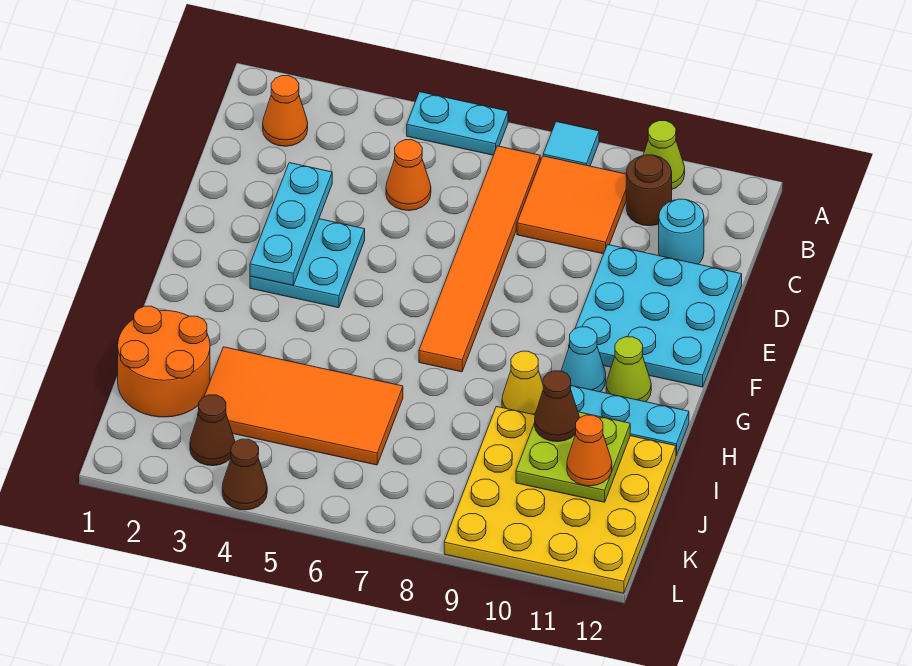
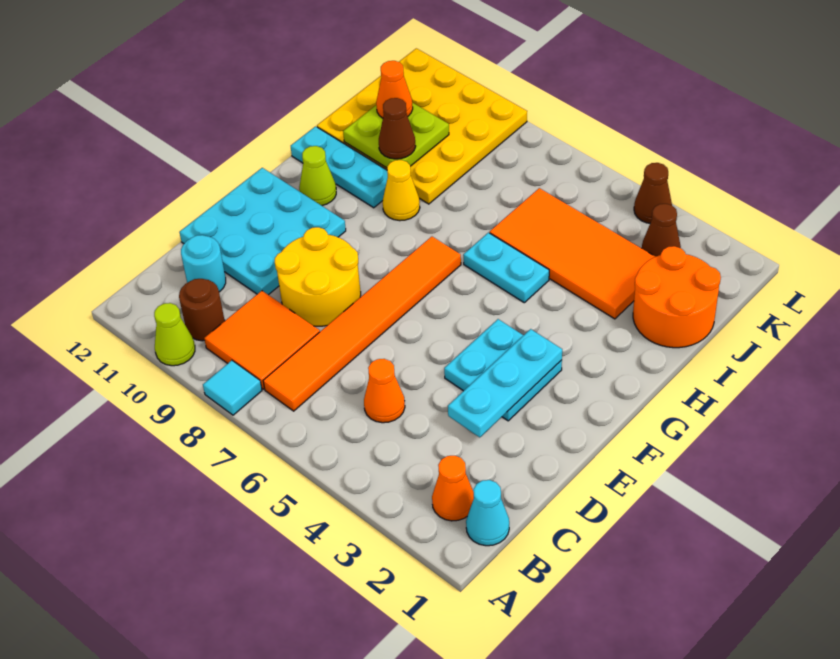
cyan plate A5:A6 level 1 -> cyan plate H5:H6 level 1
none -> yellow round brick D8:E9 level 1
cyan cone G10 level 1 -> cyan cone B1 level 1

